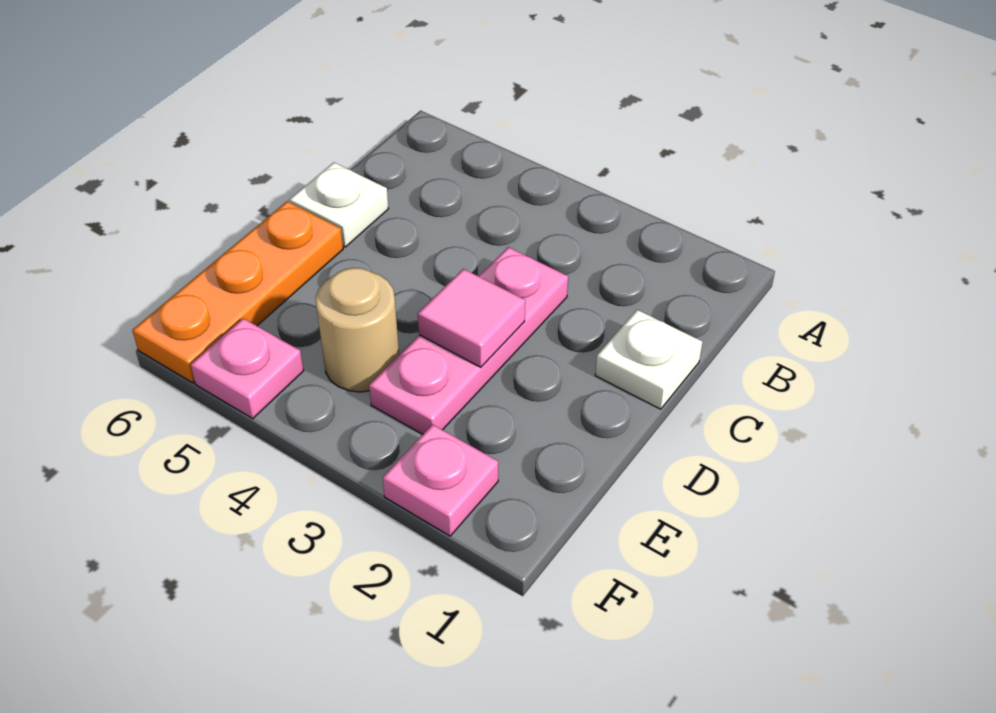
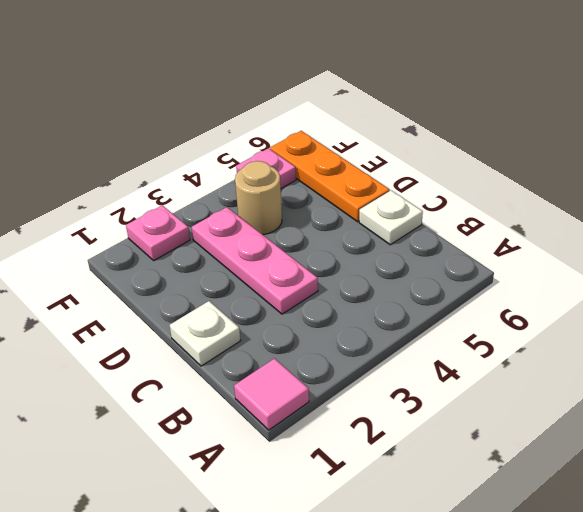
pink tile D3 level 2 -> pink tile A1 level 1

